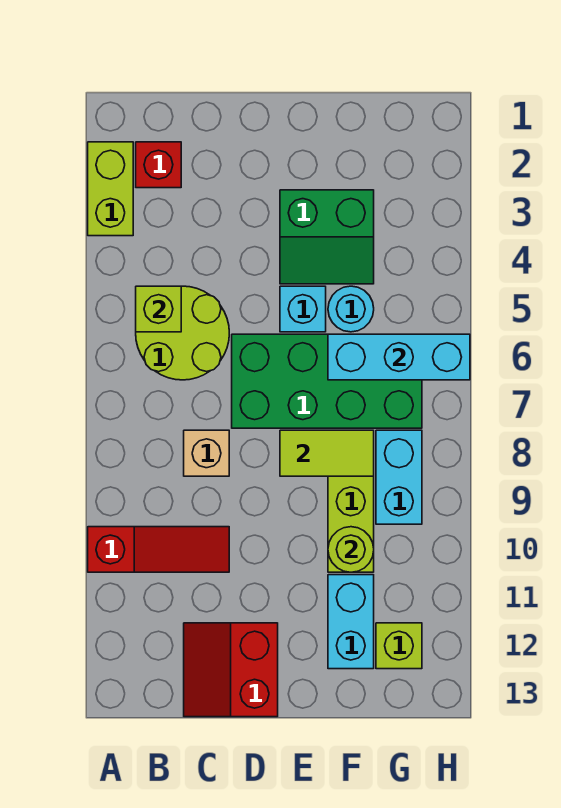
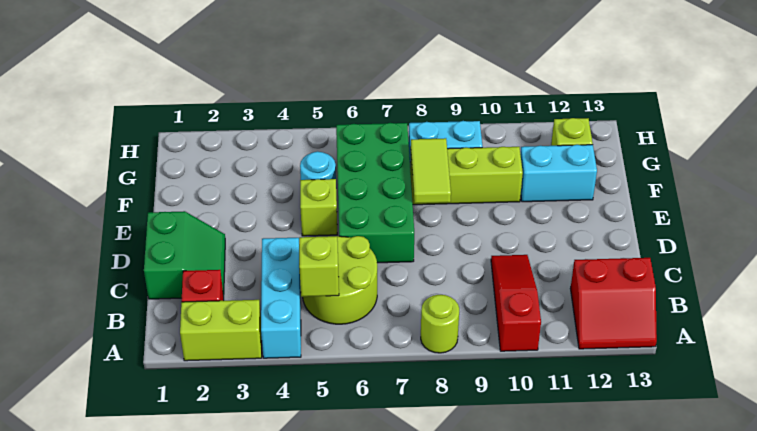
tan brick C8 level 1 -> none
red slope C12:D13 level 1 top D -> red slope A12:B13 level 1 top B
green slope E3:F4 level 1 top 3 -> green slope C1:D2 level 1 top 1
cyan brick E5 level 1 -> lime brick E5 level 1
cyan brick F6:H6 level 2 -> cyan brick A4:C4 level 1
lime round brick F10 level 2 -> lime round brick A8 level 1

